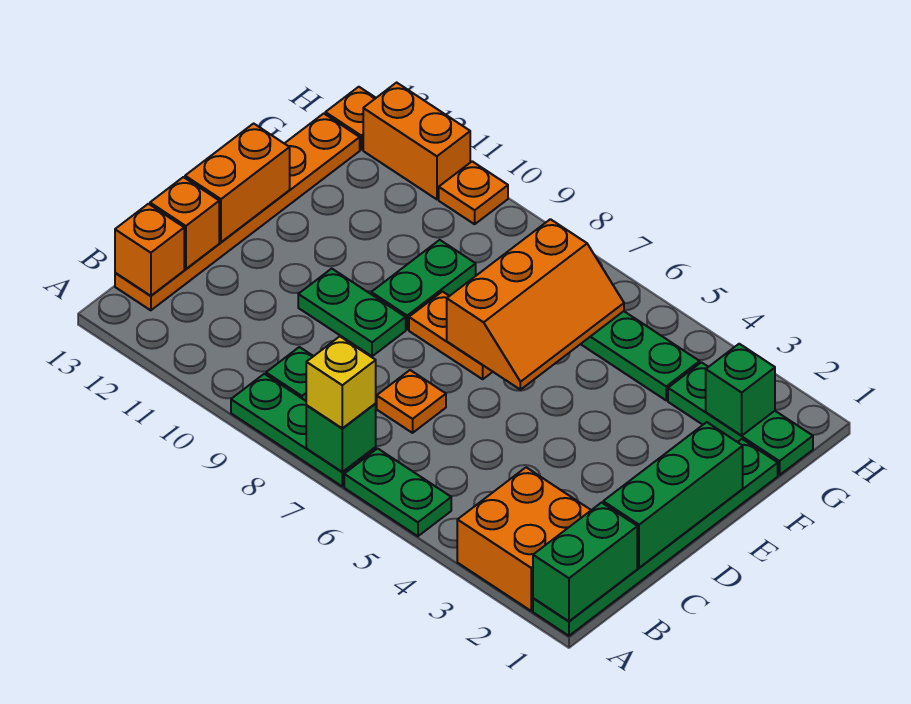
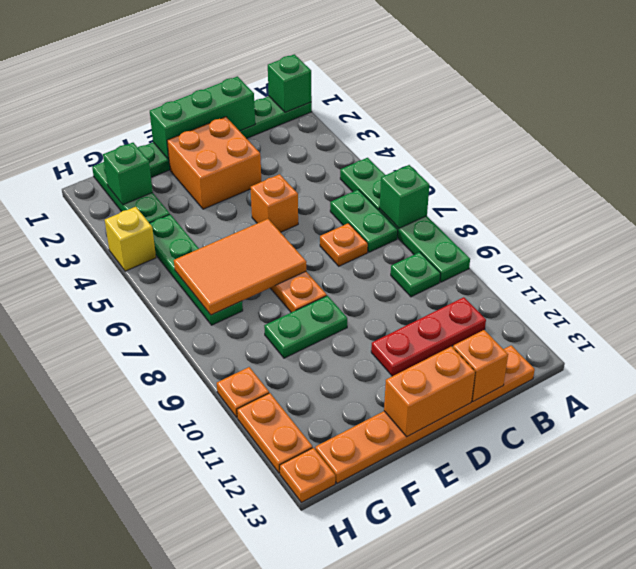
green brick A1:B1 level 2 -> green brick A1 level 2
orange brick A2:B3 level 1 -> orange brick D2:E3 level 1
yellow brick A7 level 3 -> yellow brick H4 level 1
none -> red plate B11:D11 level 1
orange brick B13 level 2 -> orange brick D5 level 1
green plate D9:D10 level 1 -> green plate B6:B7 level 1
orange slope E6:G7 level 2 top 7 -> orange tile E6:G7 level 2
orange brick H11:H12 level 1 -> orange plate H11:H12 level 1

